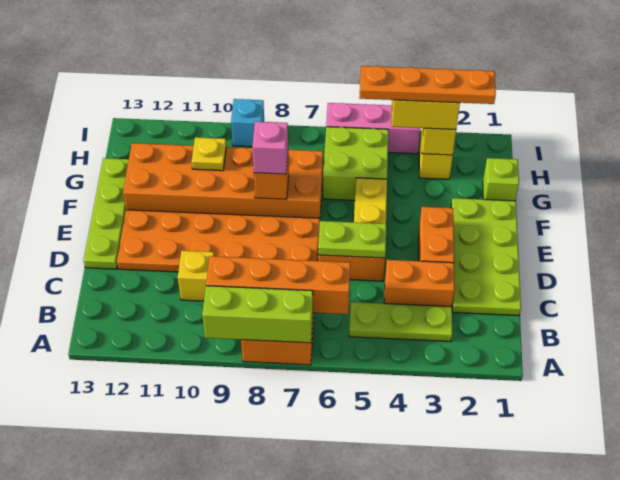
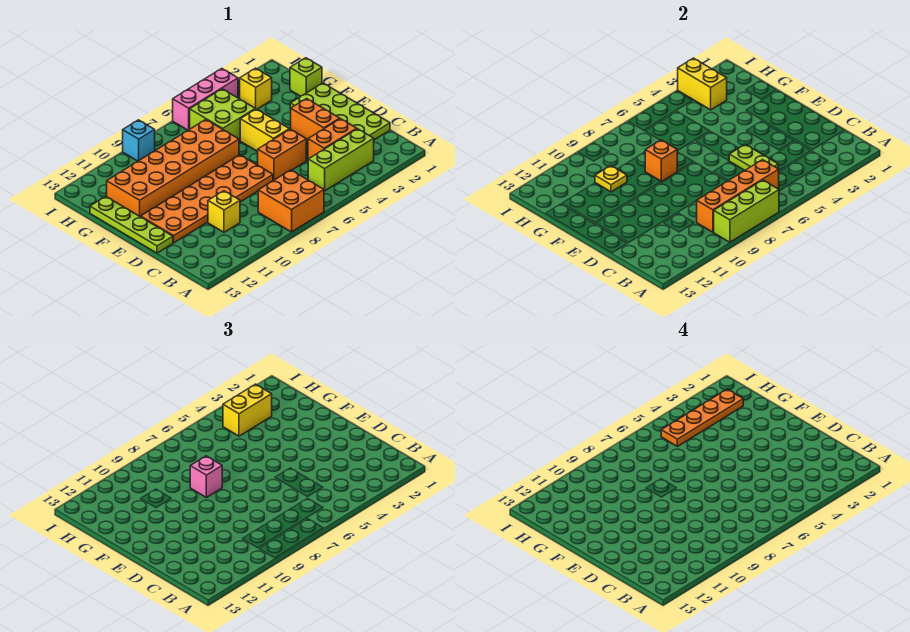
lime plate B3:B5 level 1 -> lime brick B3:B5 level 1
lime plate D5:D6 level 2 -> lime plate C5:D5 level 2

